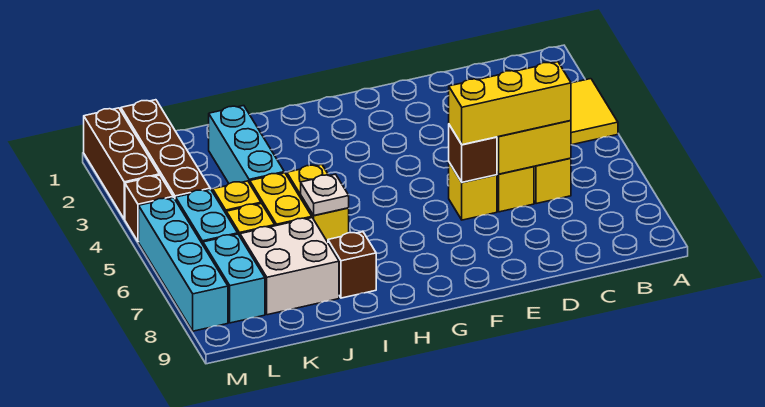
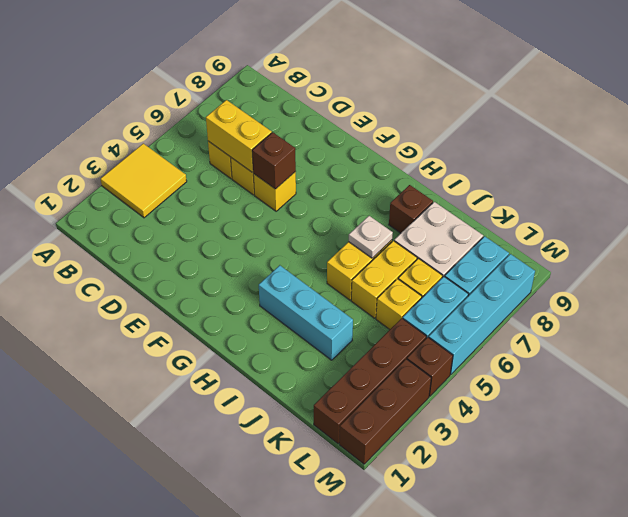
yellow brick C6:E6 level 3 -> none
cyan brick J2:J4 level 1 -> cyan brick H3:J3 level 1

